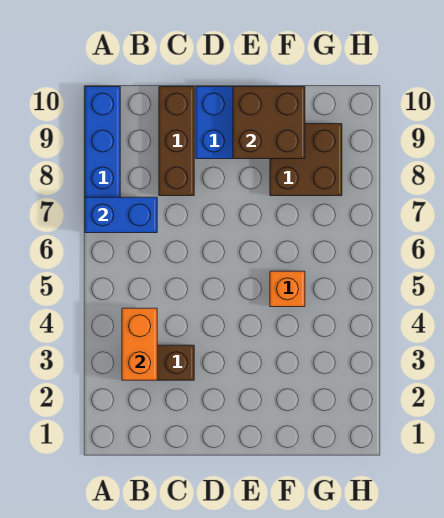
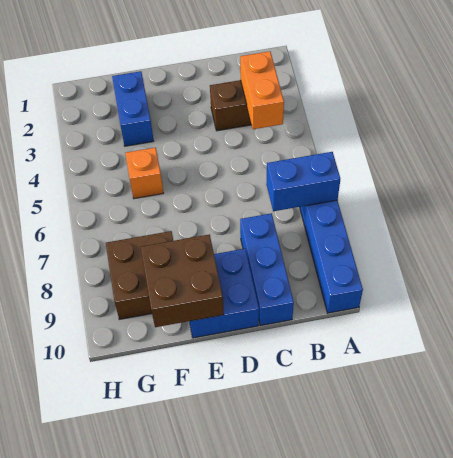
brown brick C8:C10 level 1 -> blue brick C8:C10 level 1
none -> blue brick F2:F3 level 1

